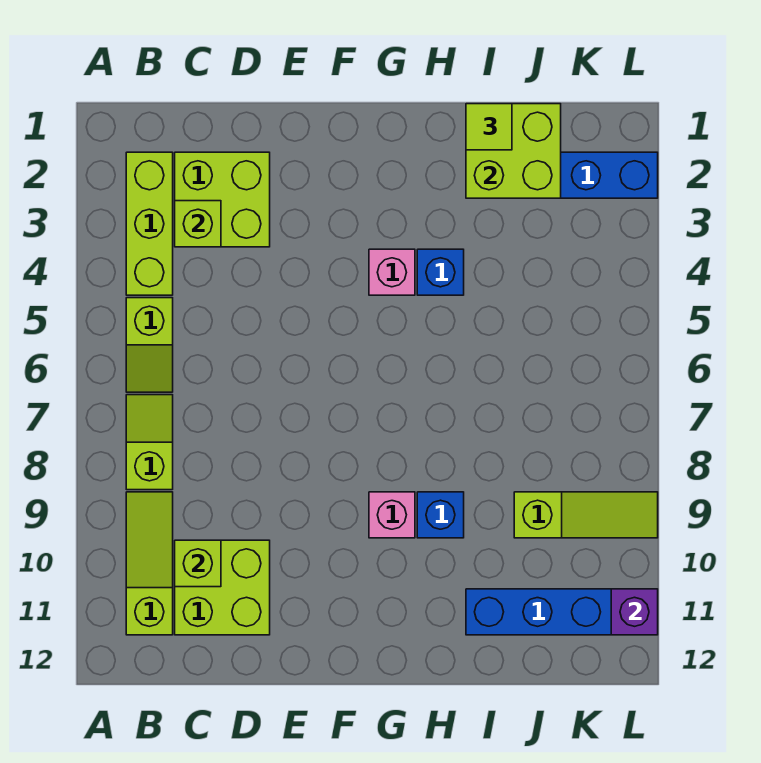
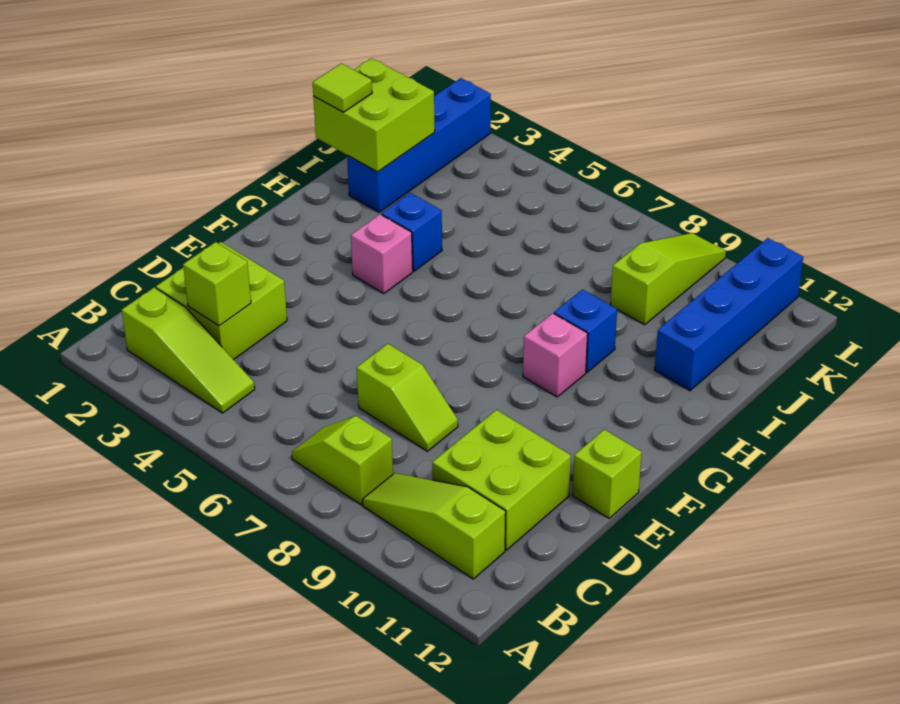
lime brick B2:B4 level 1 -> lime slope B2:B4 level 1 top 2
lime slope B5:B6 level 1 top 5 -> lime slope D7:D8 level 1 top 7
lime brick C10 level 2 -> lime brick E12 level 1
purple brick L11 level 2 -> none

